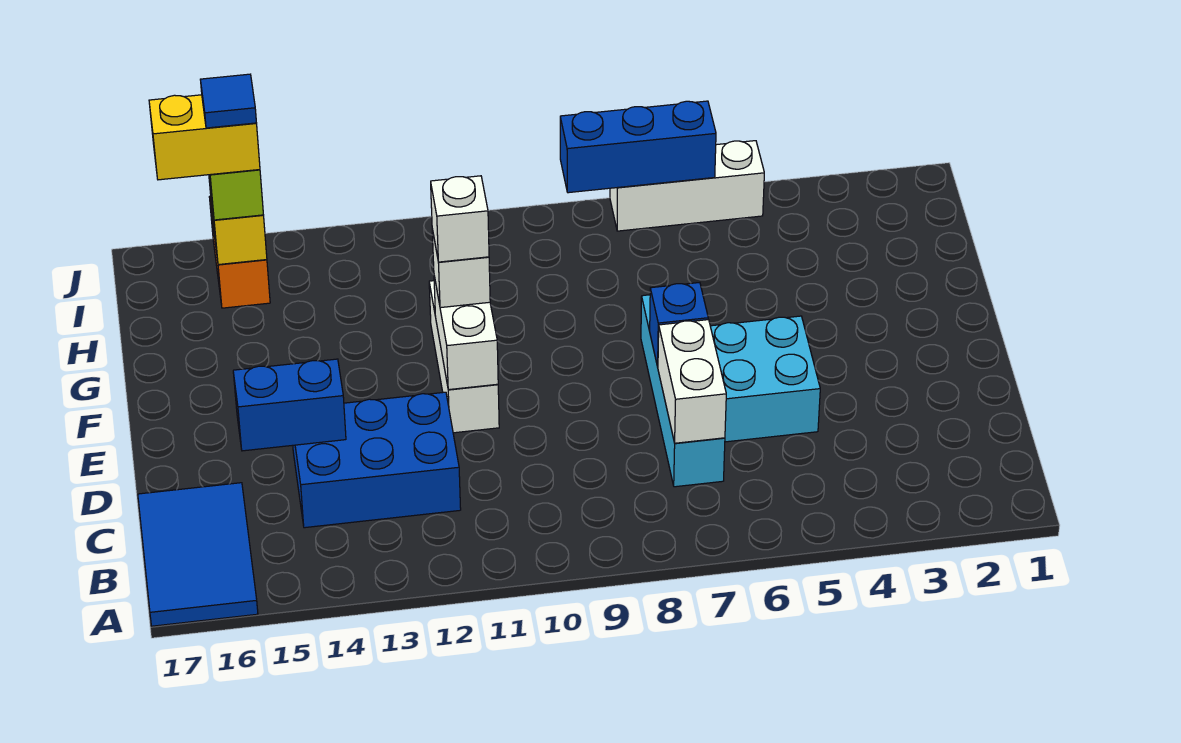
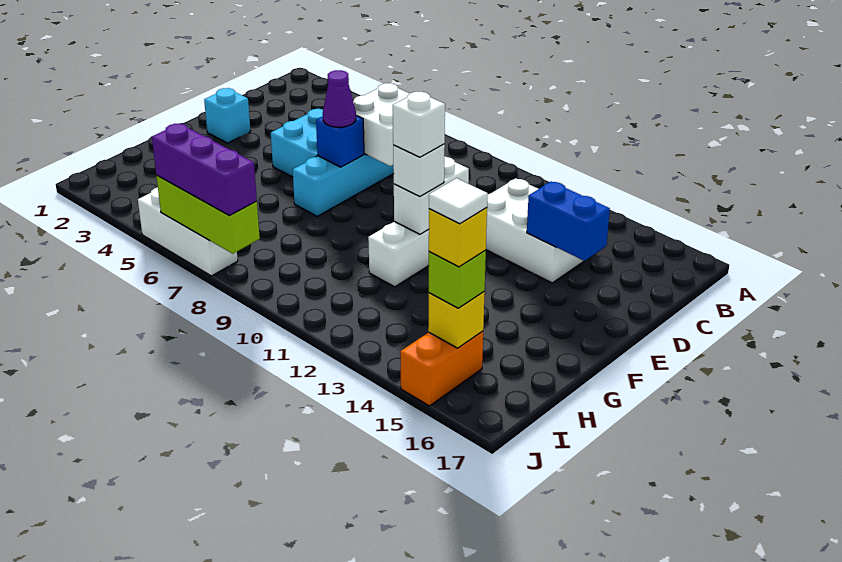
blue tile A16:C17 level 1 -> none
white brick C7:D7 level 2 -> white brick C7:D8 level 2
blue brick C12:D14 level 1 -> white brick C12:D14 level 1
none -> cyan brick E2 level 1
none -> purple cone E7 level 3
yellow brick I15:I16 level 4 -> yellow brick I15 level 4
blue tile I15 level 5 -> white tile I15 level 5
blue brick J6:J8 level 2 -> lime brick J6:J8 level 2
none -> purple brick J6:J8 level 3

